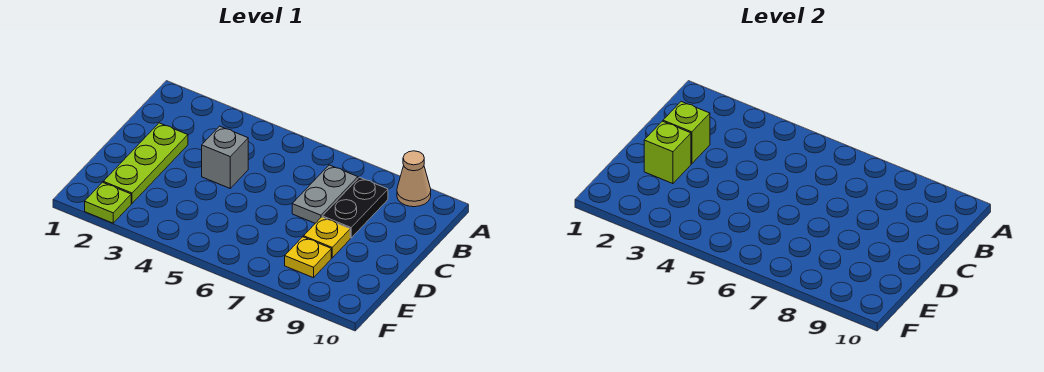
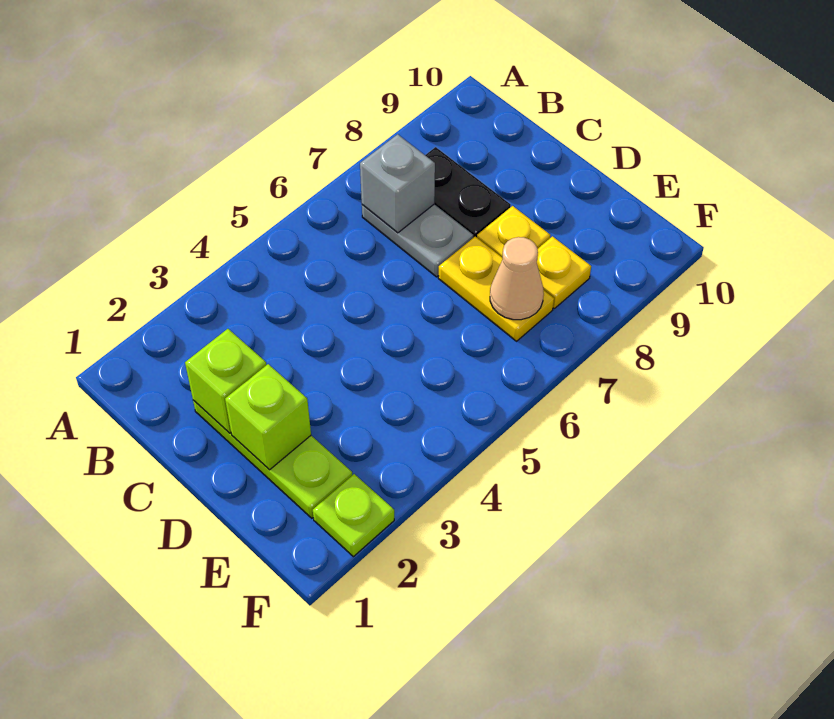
tan cone A9 level 1 -> tan cone E7 level 2
grey brick C4 level 1 -> grey brick B7 level 2
none -> yellow plate D7:E7 level 1

